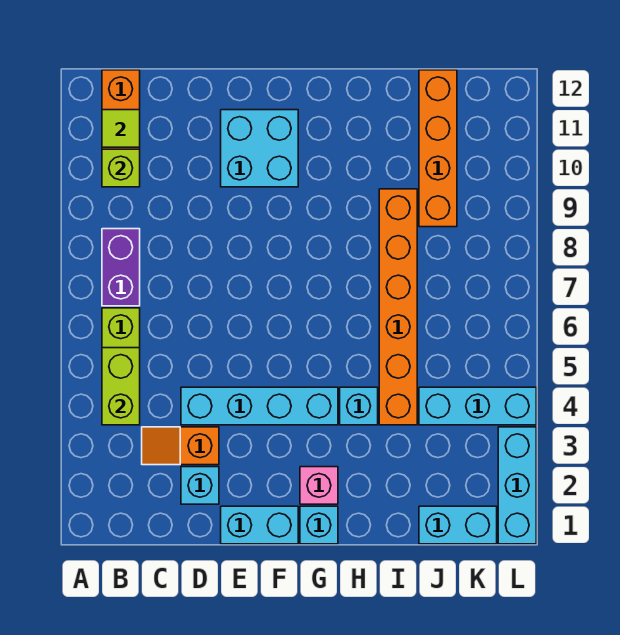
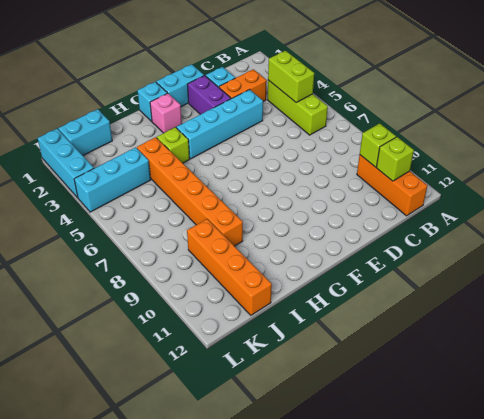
purple brick B7:B8 level 1 -> purple brick E2:E3 level 1
lime tile B11 level 2 -> lime brick B11 level 2
orange slope C3:D3 level 1 top D -> orange brick C3:D3 level 1
cyan brick E10:F11 level 1 -> none
cyan brick H4 level 1 -> lime brick H4 level 1

